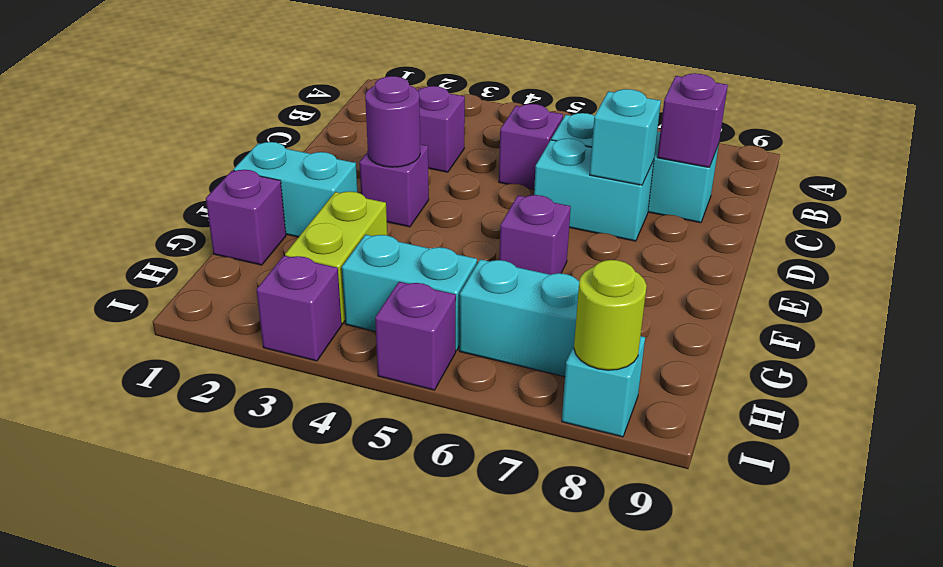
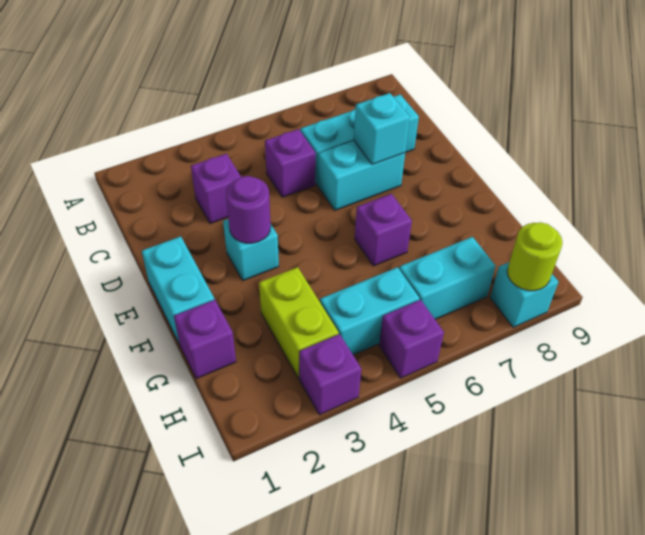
purple brick C8 level 2 -> none
purple brick E3 level 1 -> cyan brick E3 level 1
cyan brick F1:F2 level 1 -> cyan brick E1:F1 level 1

